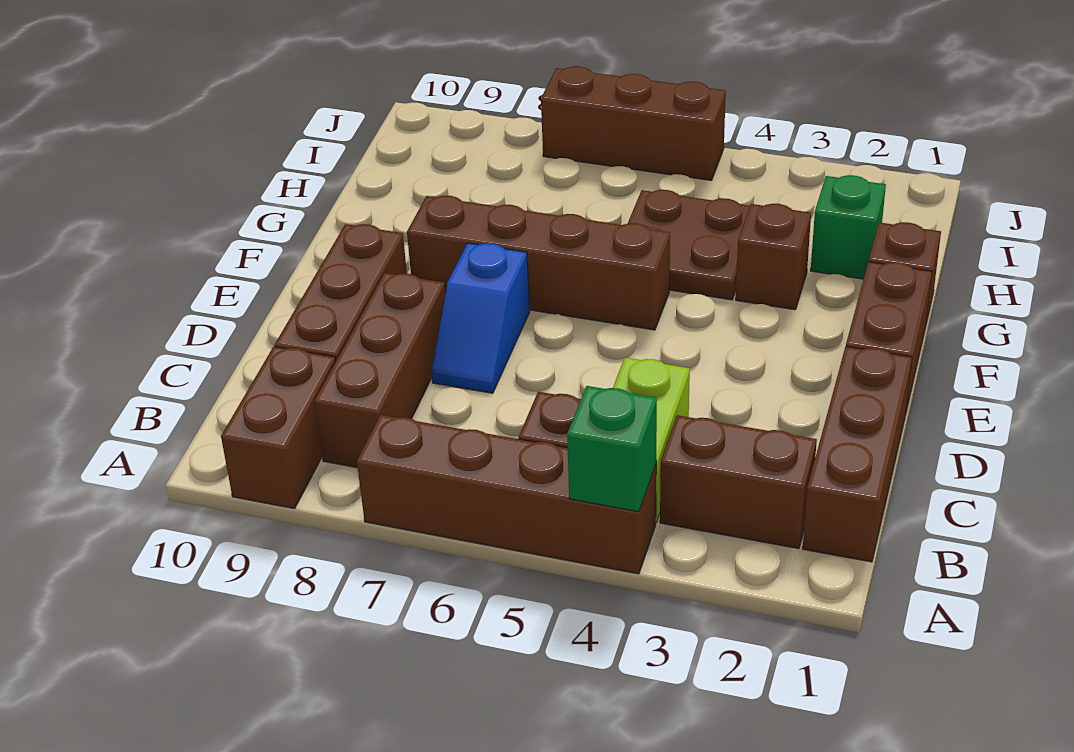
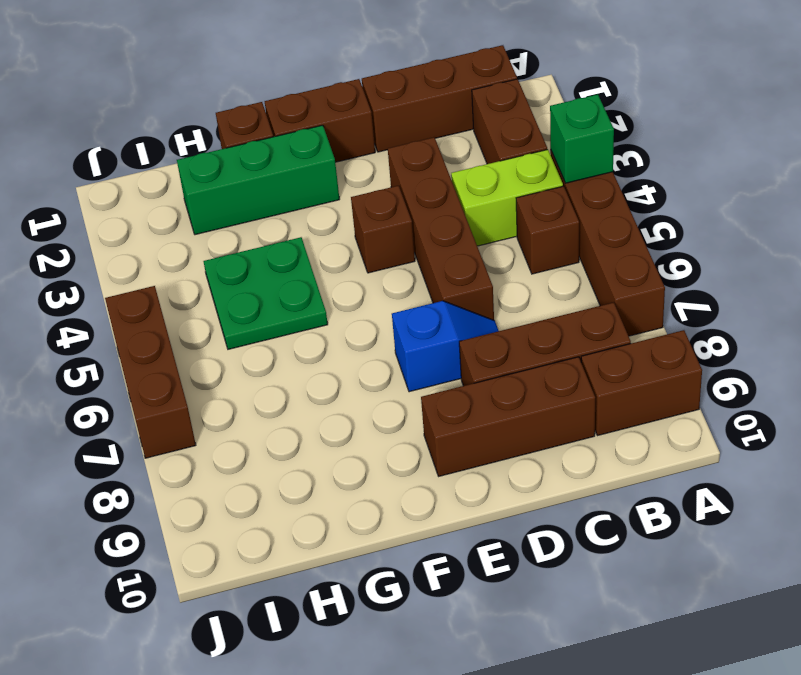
brown brick F5:F8 level 1 -> brown brick D3:D6 level 1
brown brick G3 level 1 -> brown brick E4 level 1
brown plate G4:H5 level 1 -> green plate G4:H5 level 1
green brick H2 level 1 -> green brick F2:H2 level 1

